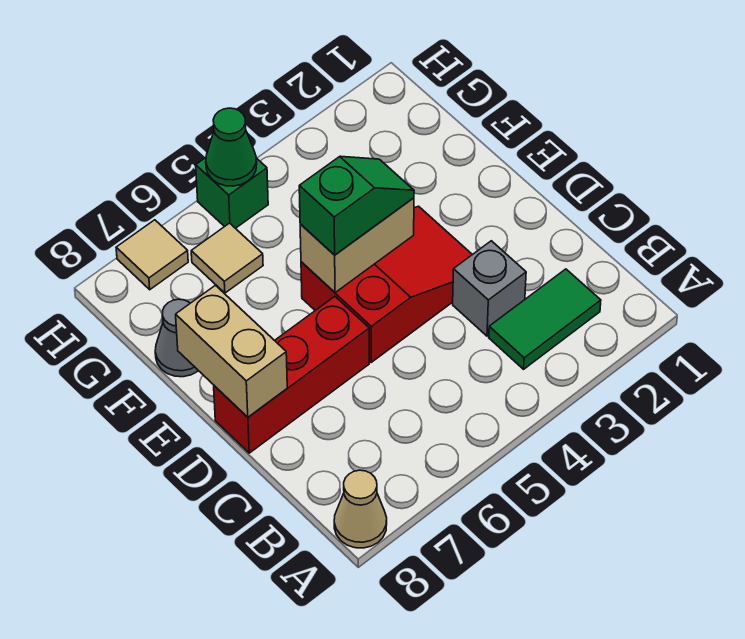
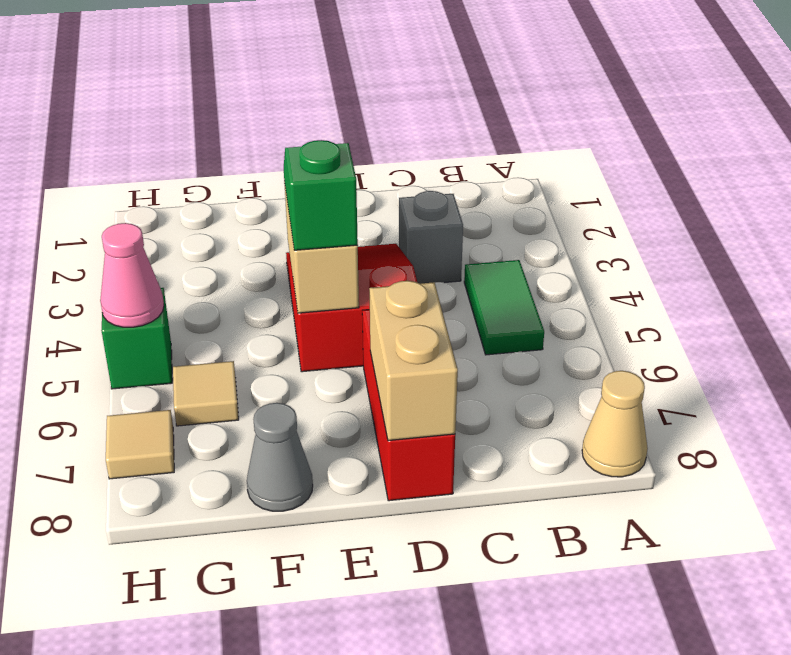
green tile B2:B3 level 1 -> green tile B4:B5 level 1
tan brick D8:E8 level 2 -> tan brick D7:D8 level 2
green cone H5 level 2 -> pink cone H5 level 2

